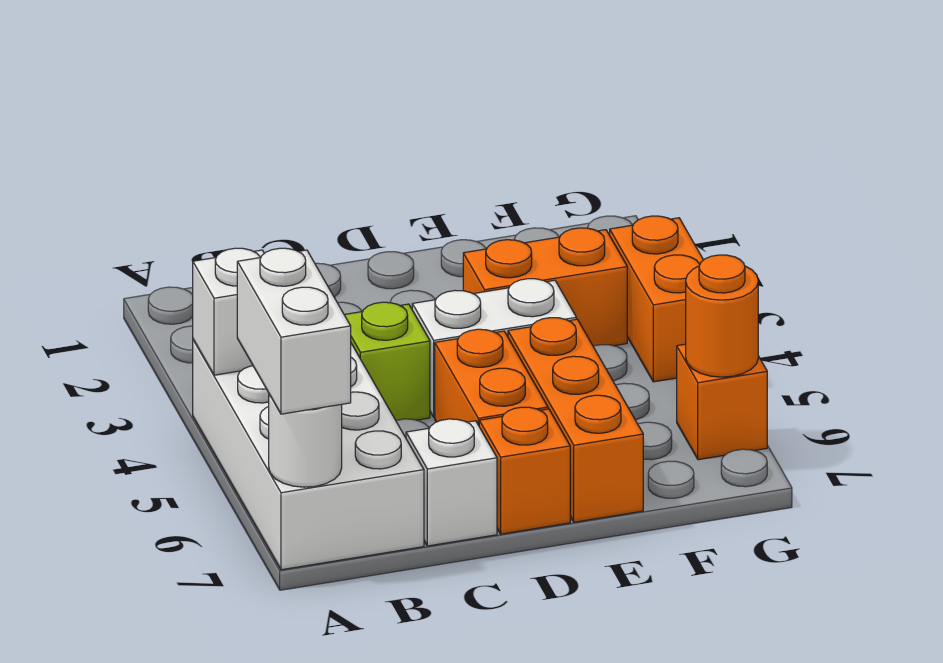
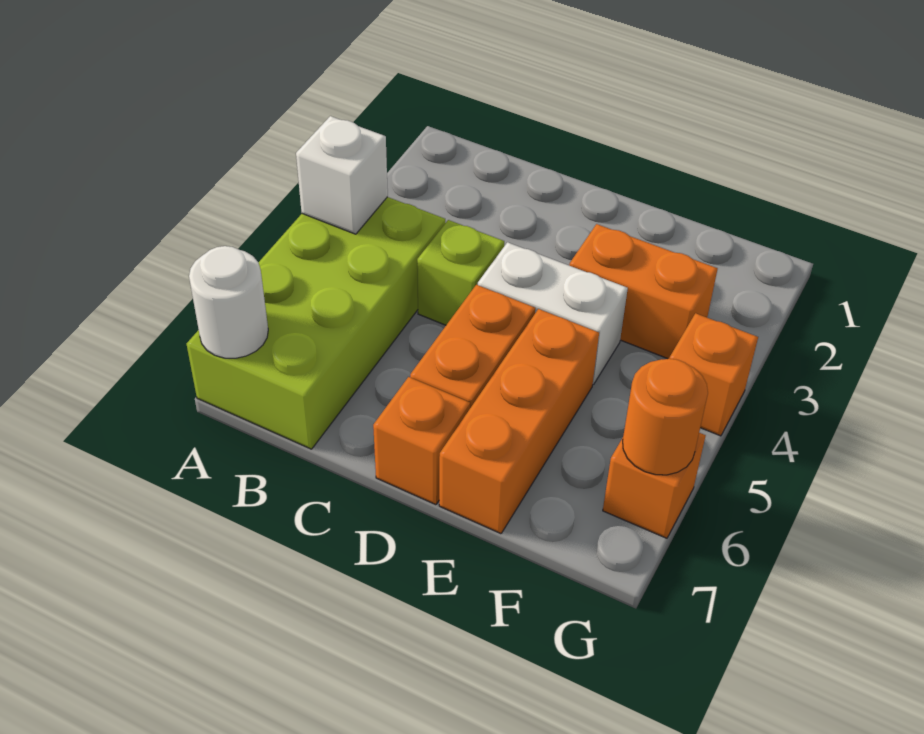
white brick A4:B7 level 1 -> lime brick A4:B7 level 1
white brick A6:A7 level 3 -> none
white brick C7 level 1 -> none
orange brick G3:G4 level 1 -> orange brick G4 level 1

